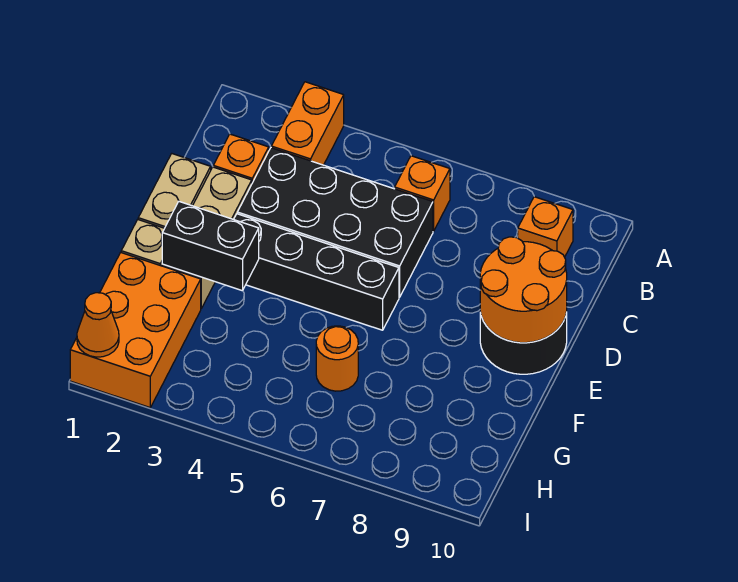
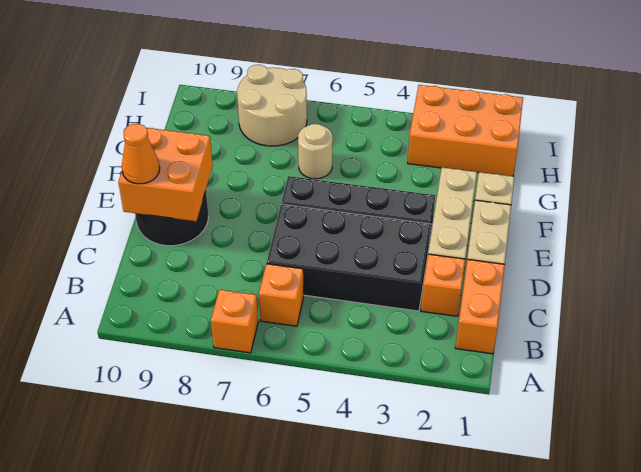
orange brick A3:B3 level 1 -> orange brick B1:C1 level 1
orange brick B9 level 1 -> orange brick A7 level 1
orange round brick D9:E10 level 2 -> orange brick D9:E10 level 2
black brick F2:F3 level 2 -> none
orange brick G1:I2 level 1 -> orange brick H1:I3 level 1
orange round brick G6 level 1 -> tan round brick G6 level 1
none -> tan round brick H7:I8 level 1
orange cone I1 level 2 -> orange cone D10 level 3

